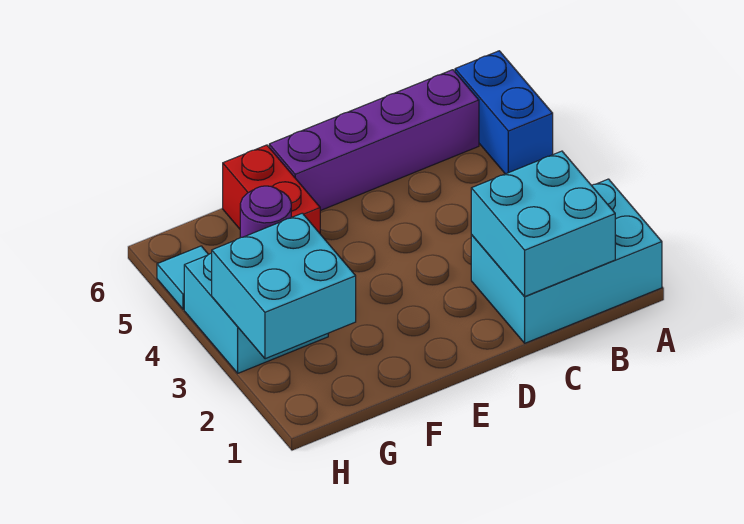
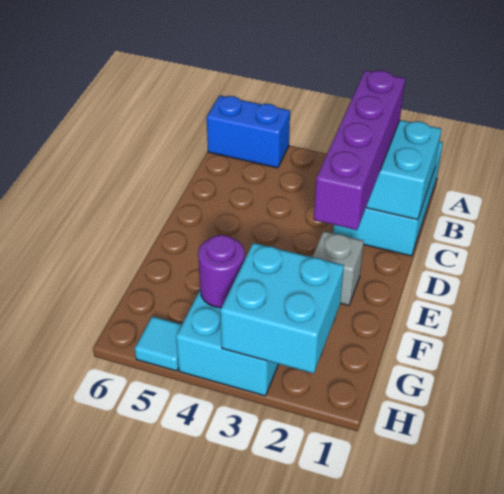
purple brick B6:E6 level 1 -> purple brick B2:E2 level 3
none -> grey brick E2 level 1
red brick F5:F6 level 1 -> none

